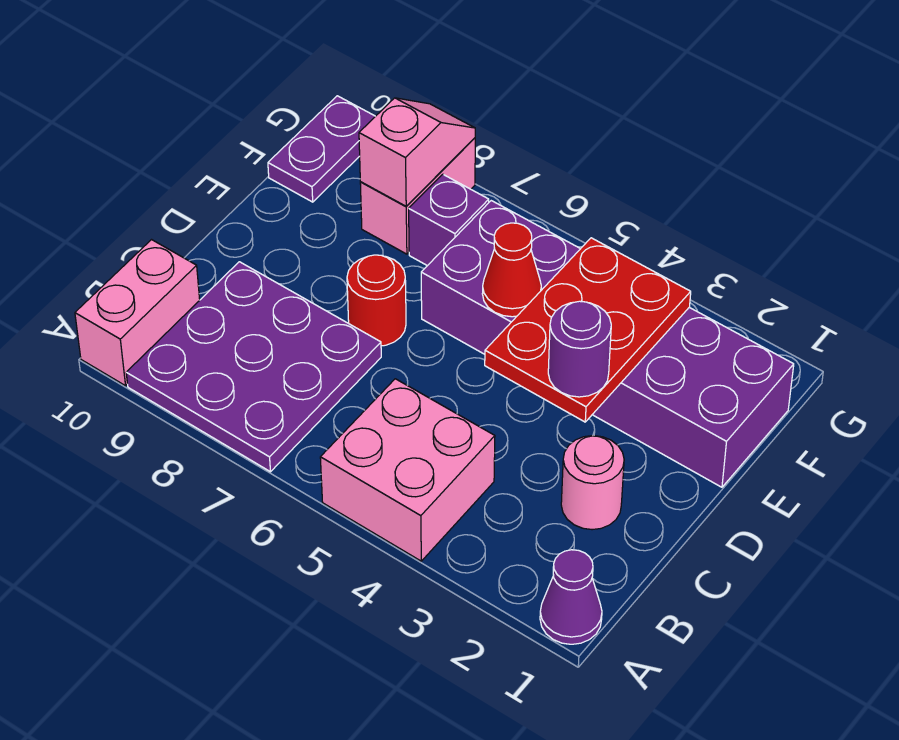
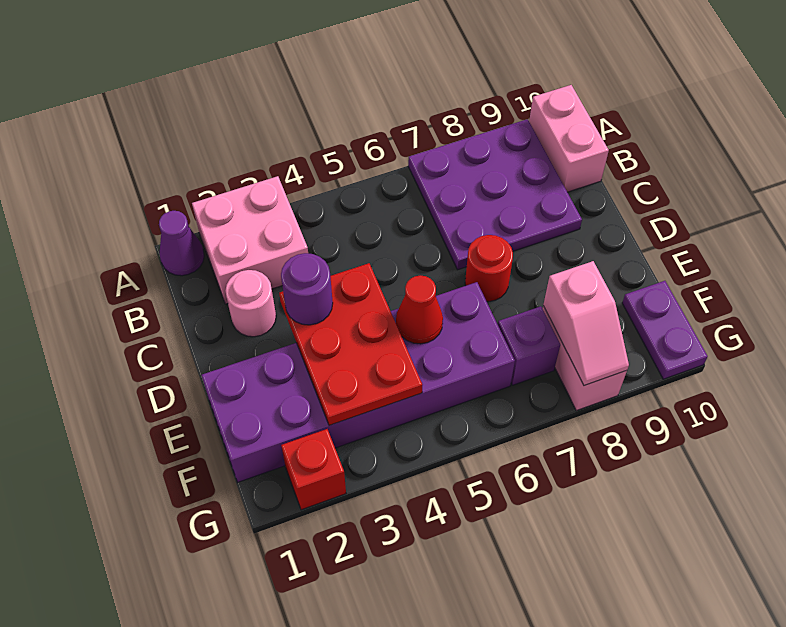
pink brick A4:B5 level 1 -> pink brick A2:B3 level 1
none -> red brick G2 level 1

